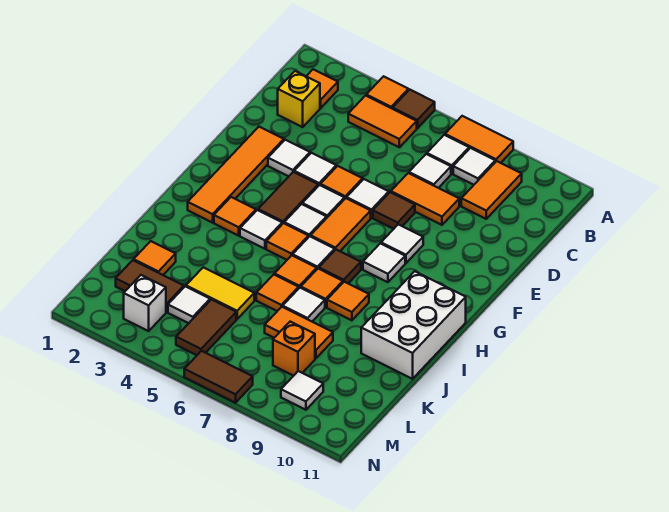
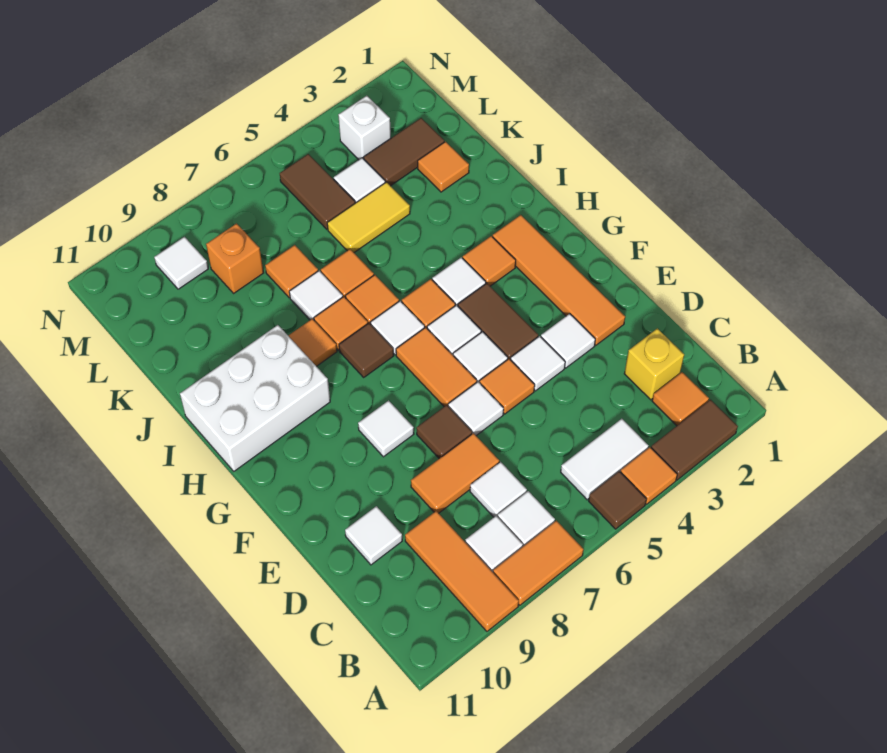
orange tile B4:B5 level 1 -> white tile B4:B5 level 1
orange tile B9:C9 level 1 -> orange tile A9:C9 level 1
white tile G8 level 1 -> white tile D10 level 1
white brick H10:J11 level 1 -> white brick H9:I11 level 1
orange tile K7:K8 level 1 -> orange tile K7 level 1
brown tile N6:N7 level 1 -> brown tile A2:A3 level 1

